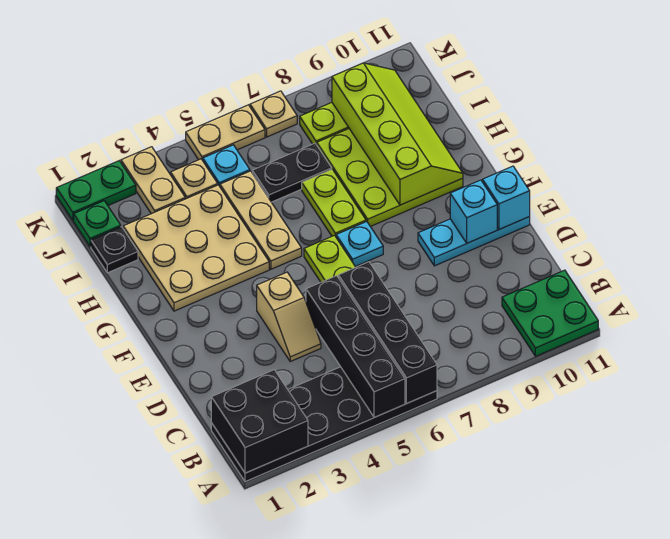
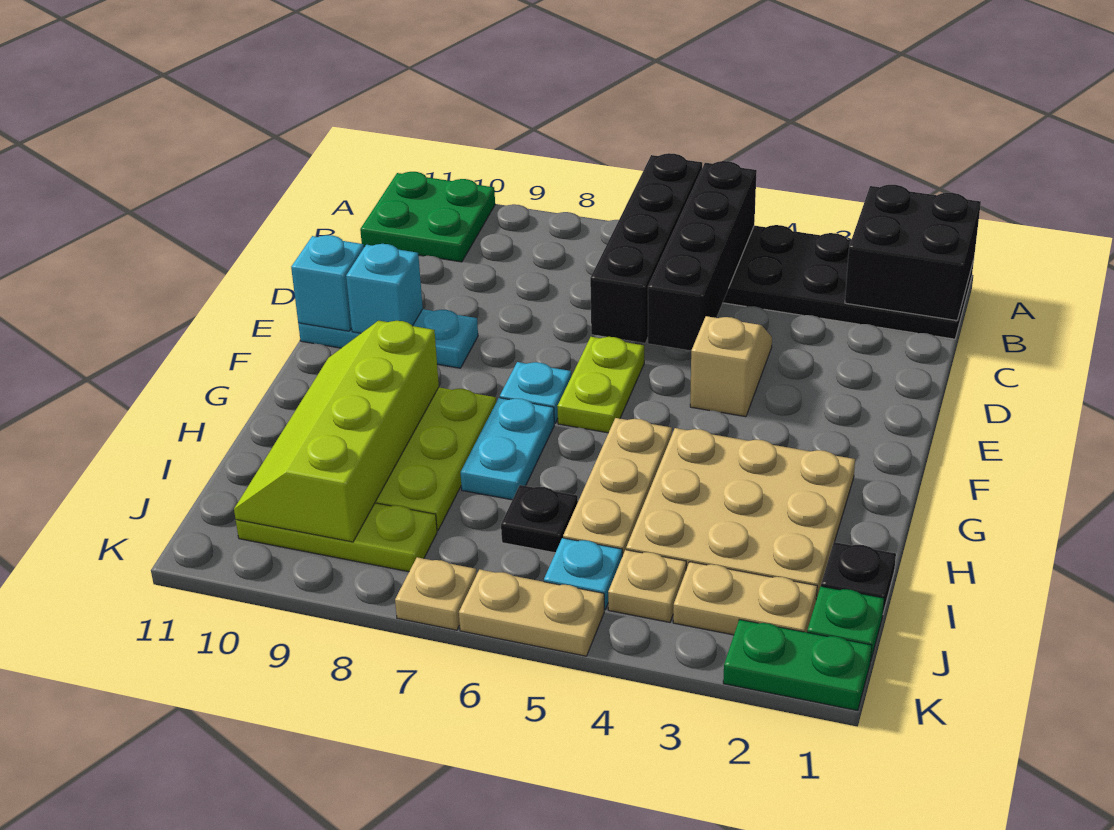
lime plate G7:H7 level 1 -> cyan plate G7:H7 level 1
black plate I6:I7 level 1 -> black plate I6 level 1
tan plate J3:K3 level 1 -> tan plate J2:J3 level 1

